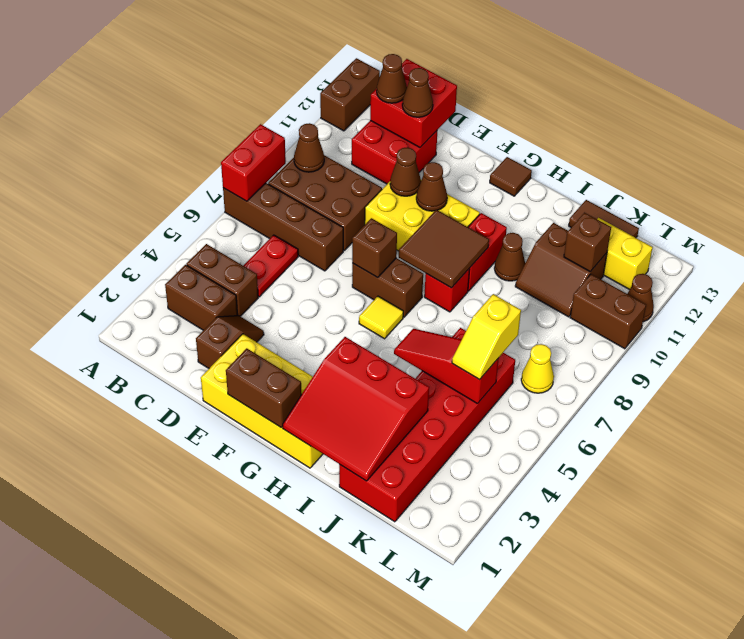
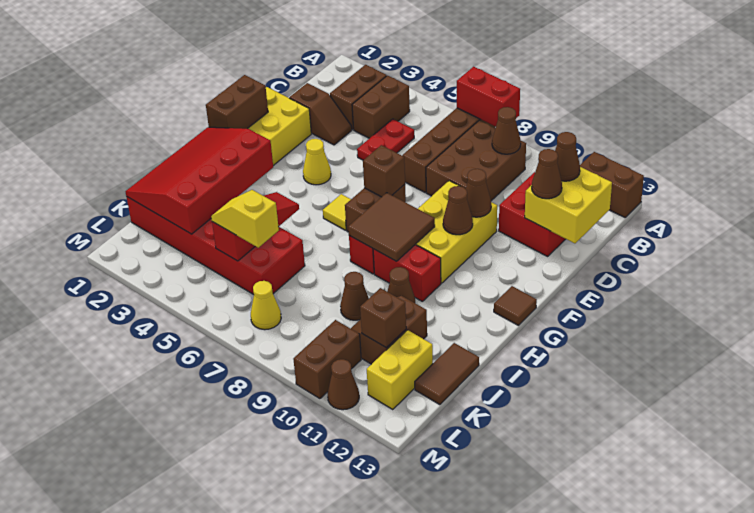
red plate C5:C6 level 1 -> red plate C5:D5 level 1
red brick C12:D13 level 2 -> yellow brick C12:D13 level 2
none -> yellow cone F4 level 1
red slope H1:J3 level 2 top 3 -> red slope H1:K3 level 2 top 3
none -> brown cone J9 level 1

